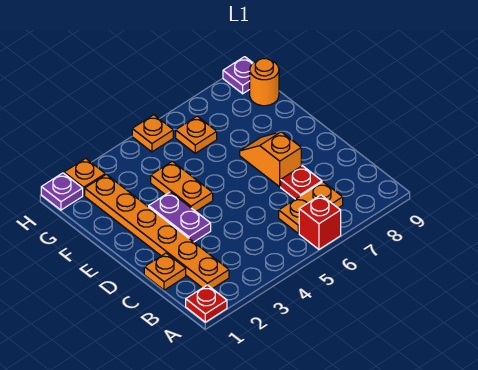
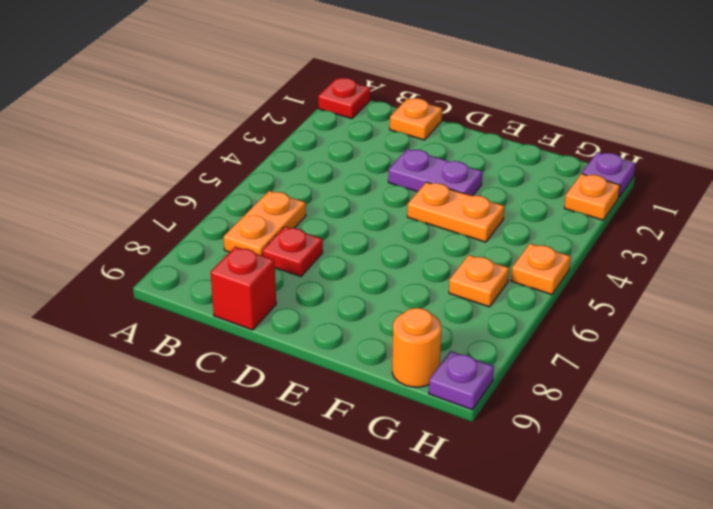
red brick A6 level 1 -> red brick C9 level 1
orange plate B2:G2 level 1 -> none
orange slope D7:E7 level 1 top D -> none

